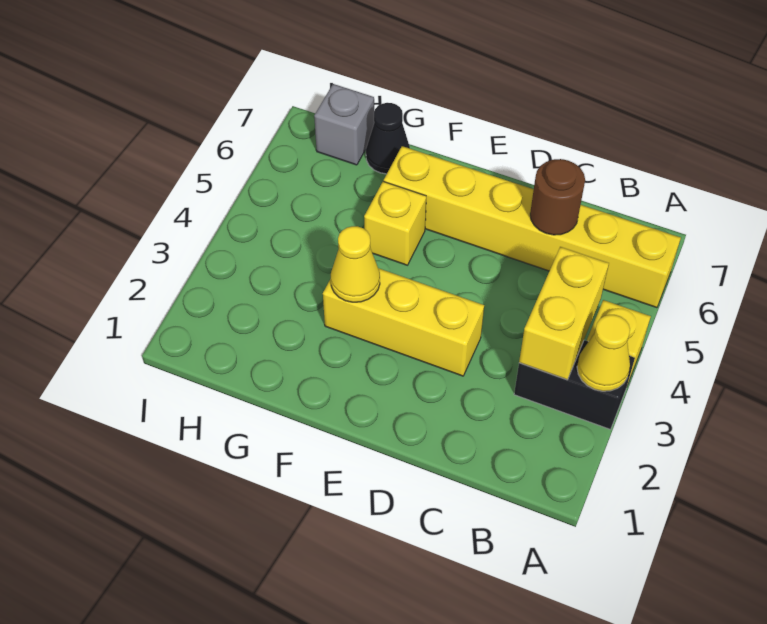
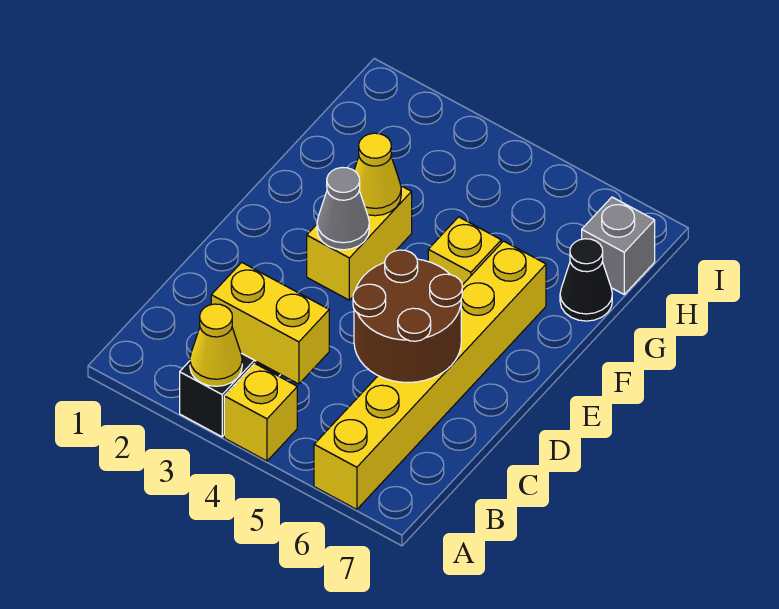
brown round brick C6 level 2 -> brown round brick C5:D6 level 2
yellow brick D3:F3 level 1 -> yellow brick E3:F3 level 1
none -> grey cone E3 level 2

